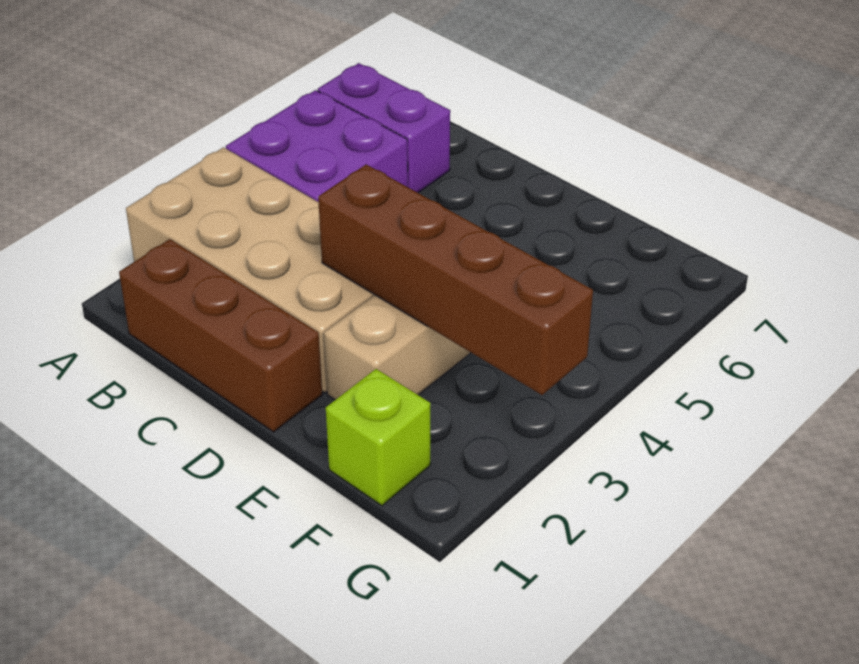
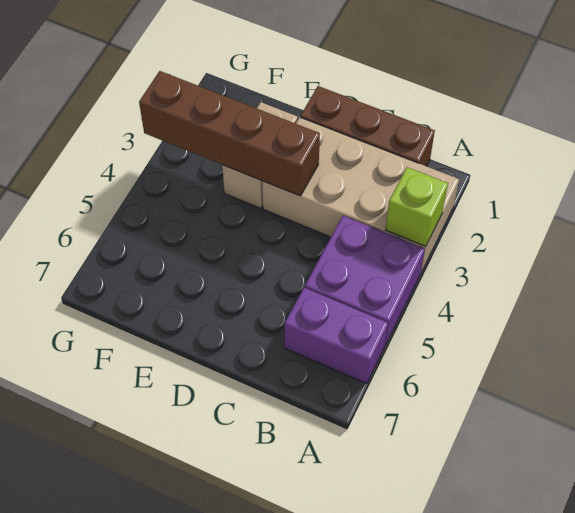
lime brick F1 level 1 -> lime brick A3 level 2

